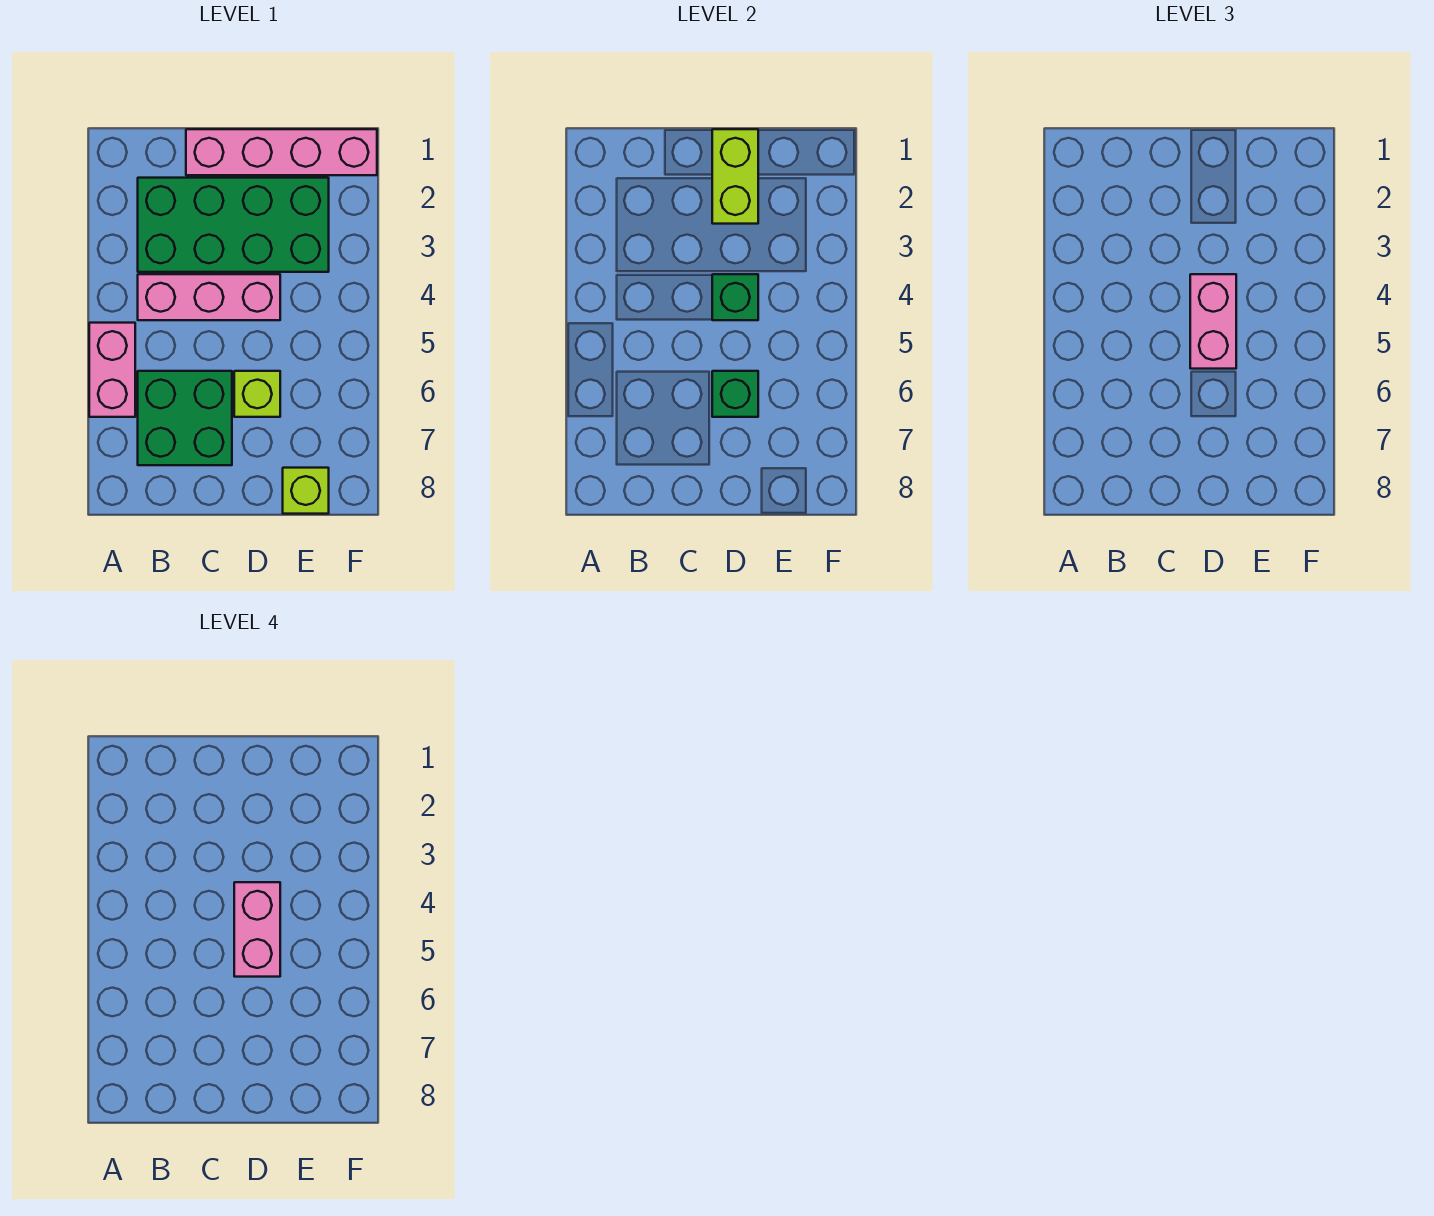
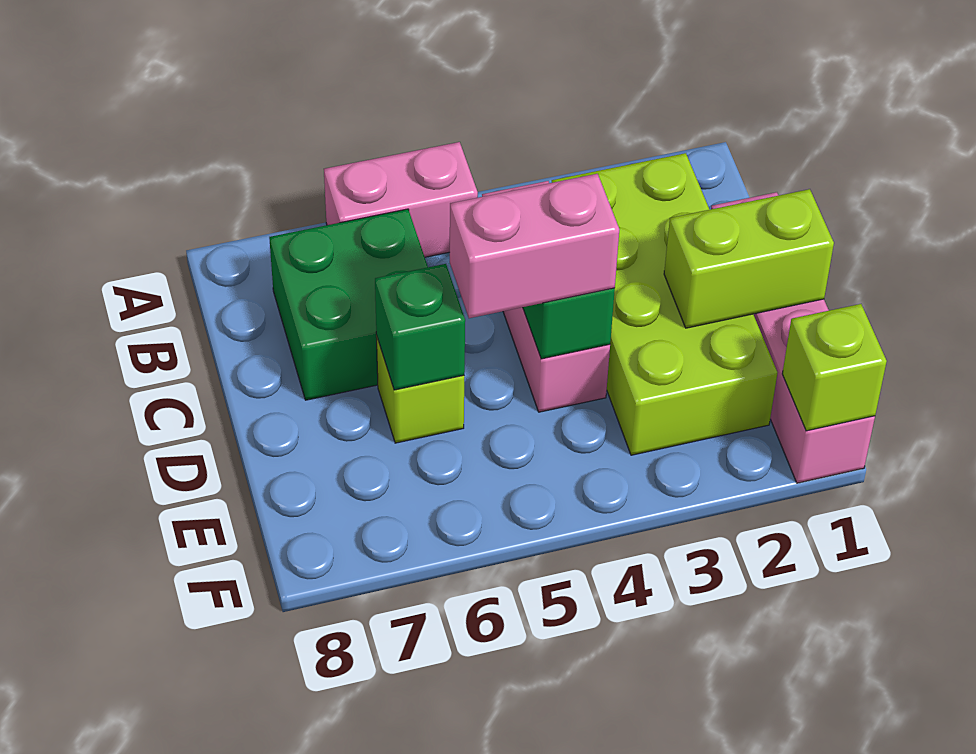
green brick B2:E3 level 1 -> lime brick B2:E3 level 1
pink brick D4:D5 level 4 -> none
lime brick E8 level 1 -> lime brick F1 level 2

